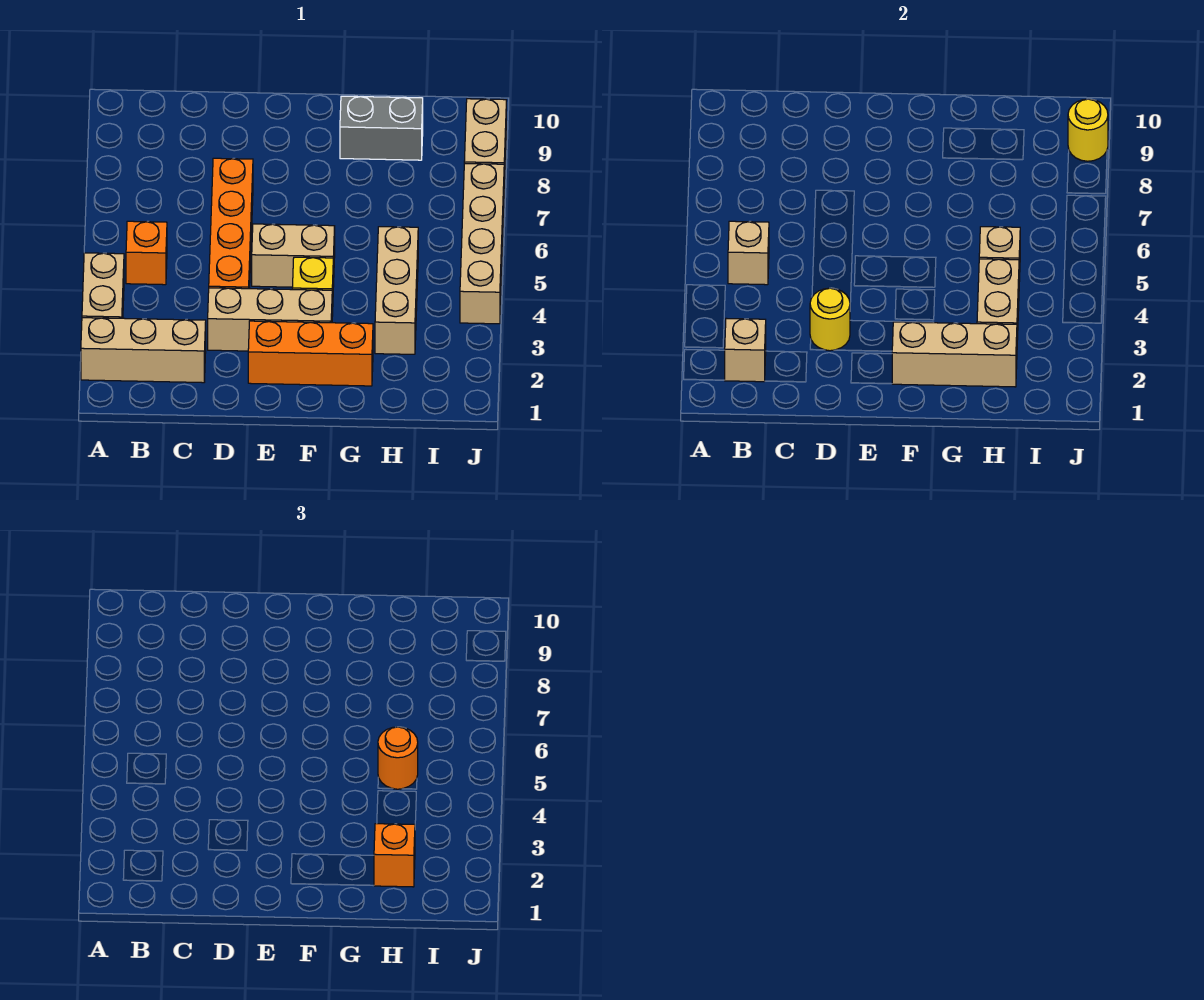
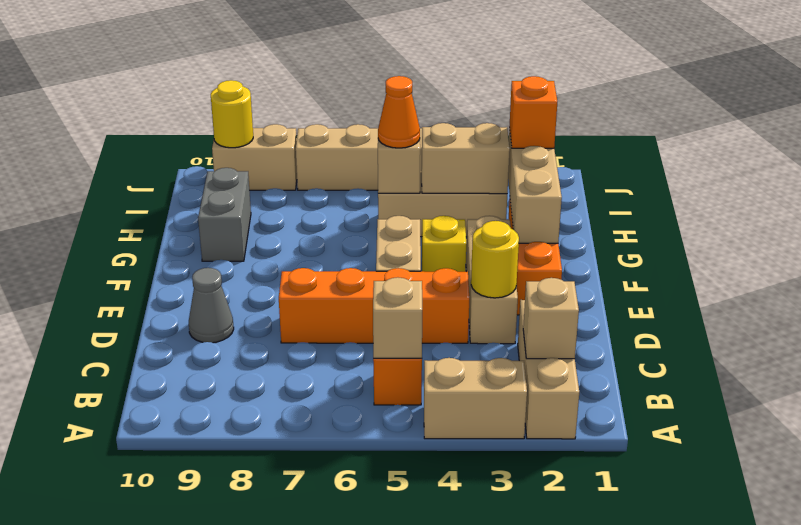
none -> grey cone D9 level 1
orange round brick H5 level 3 -> orange cone H5 level 3

